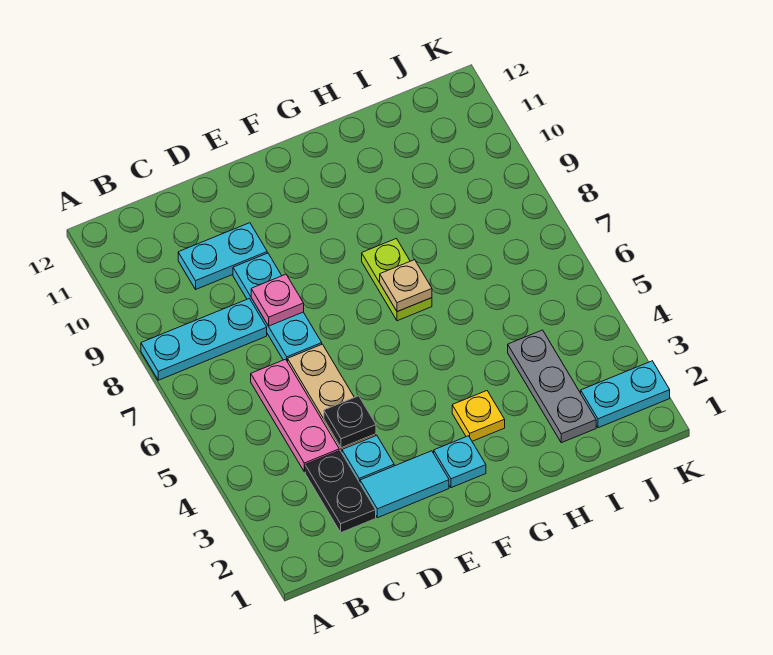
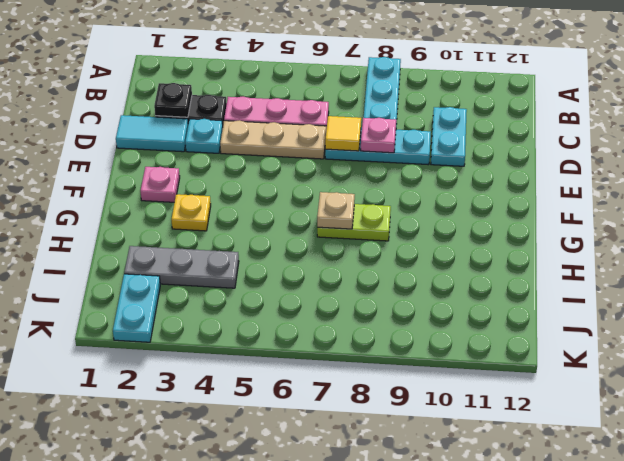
cyan tile D2:E2 level 1 -> cyan tile D1:D2 level 1
black plate D4 level 2 -> black plate C2 level 2
none -> yellow tile D7 level 2
cyan plate F2 level 1 -> pink plate F2 level 1

